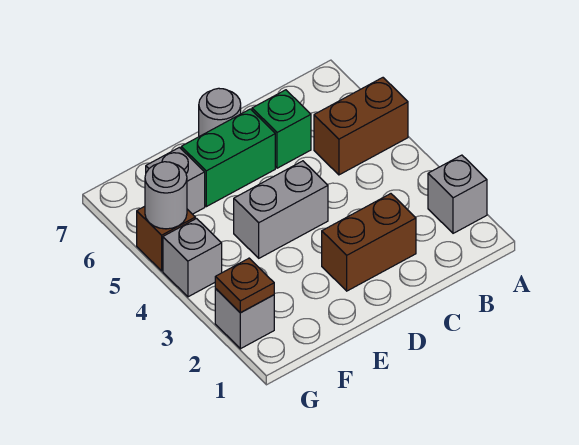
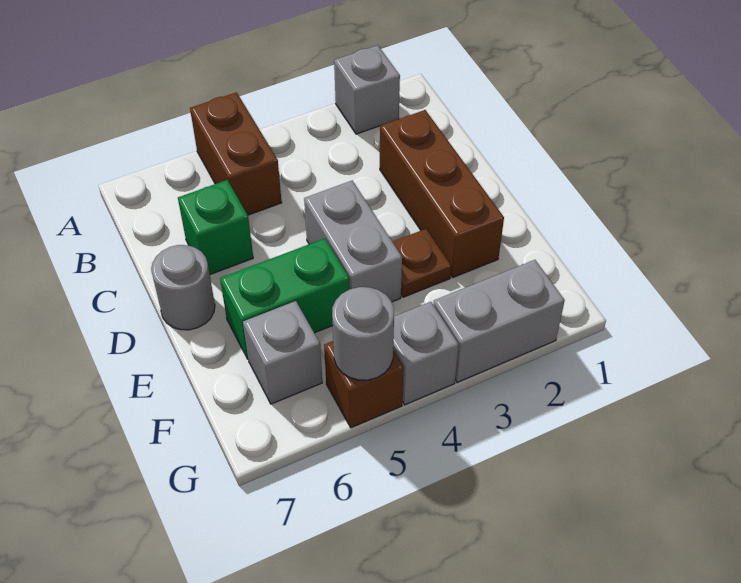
brown brick C2:D2 level 1 -> brown brick C2:E2 level 1
green brick D6:E6 level 1 -> green brick E5:E6 level 1
grey brick G2 level 1 -> grey brick G2:G3 level 1
brown plate G2 level 2 -> brown plate E3 level 1

